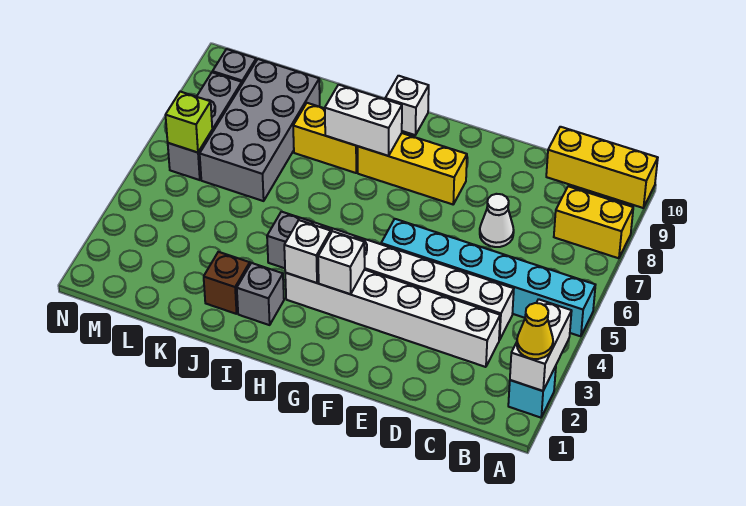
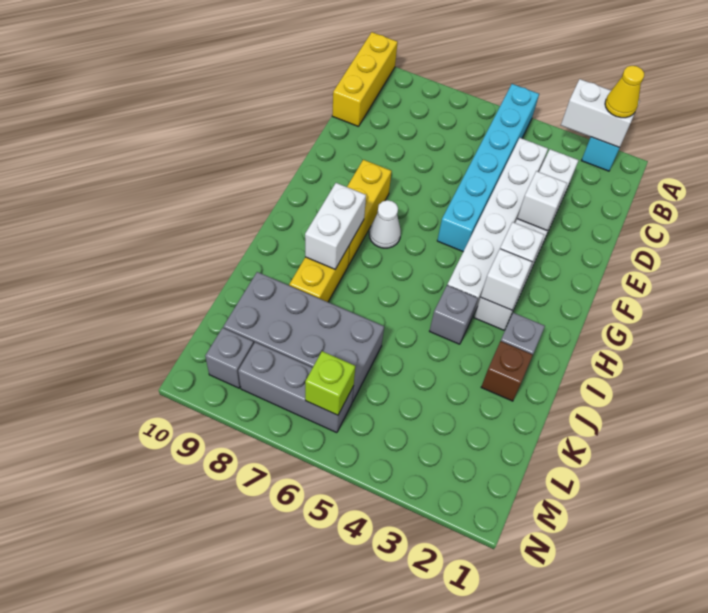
yellow brick A8:B8 level 1 -> none
white cone D7 level 1 -> white cone G7 level 1
white brick H10 level 1 -> white brick E3 level 2

